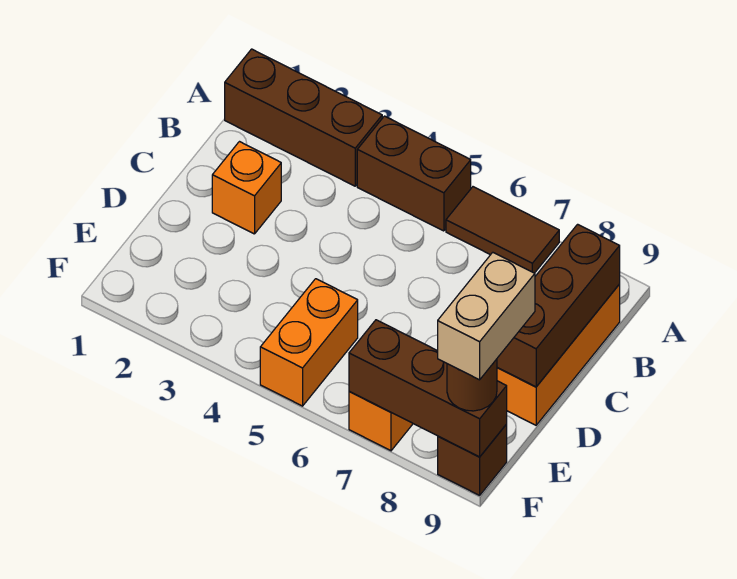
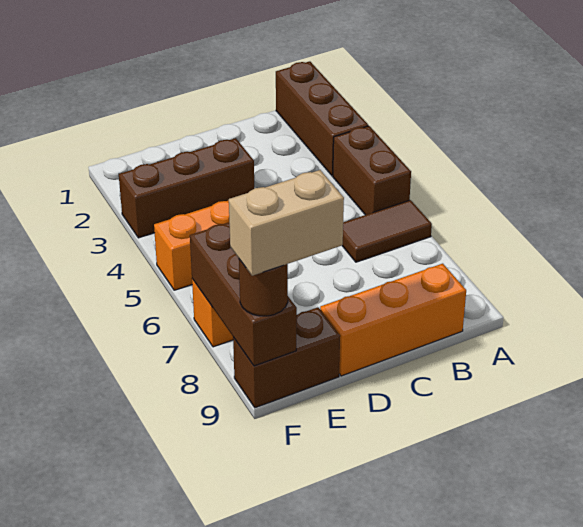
brown tile A6:A7 level 1 -> brown tile A6:B6 level 1
brown brick B9:D9 level 2 -> brown brick D3:F3 level 1
orange brick C2 level 1 -> none
brown brick F9 level 1 -> brown brick E9:F9 level 1

